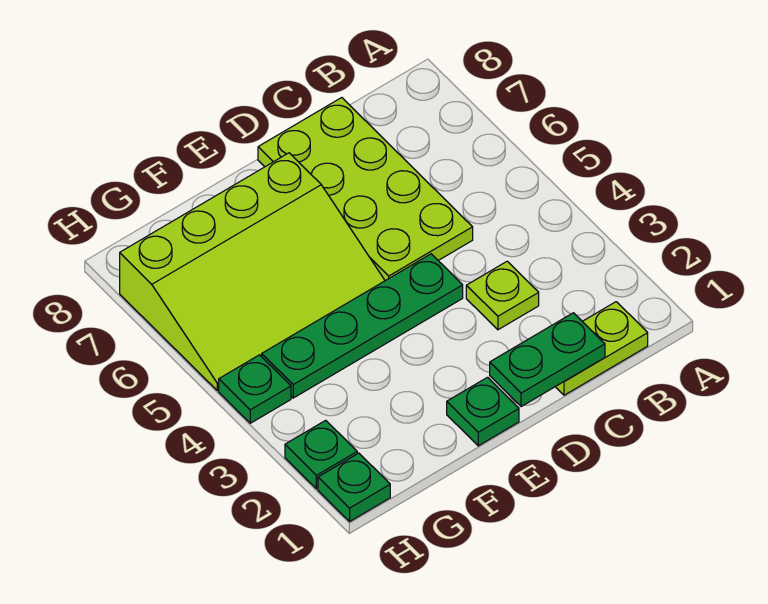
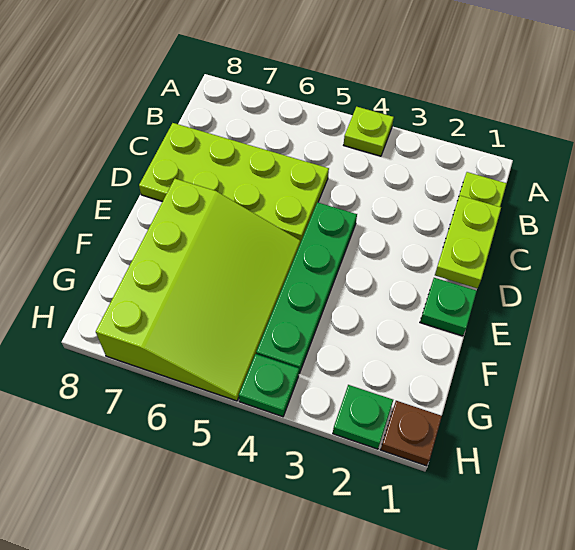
green plate C1:D1 level 2 -> lime plate C1:D1 level 2
lime plate C3 level 1 -> lime plate A4 level 1
green plate H1 level 1 -> brown plate H1 level 1

